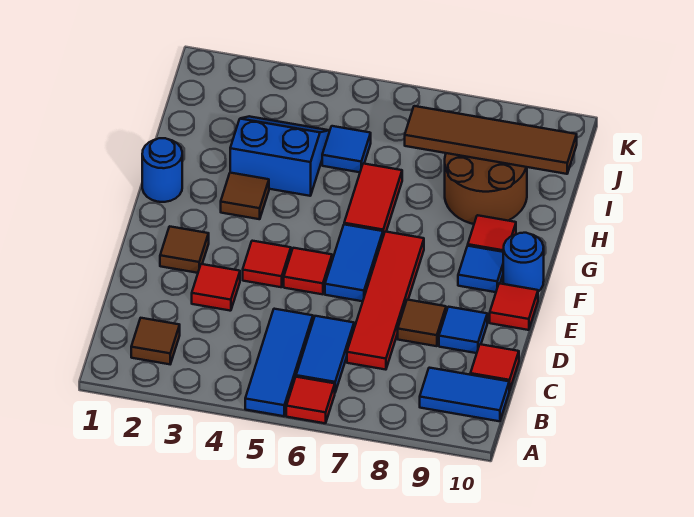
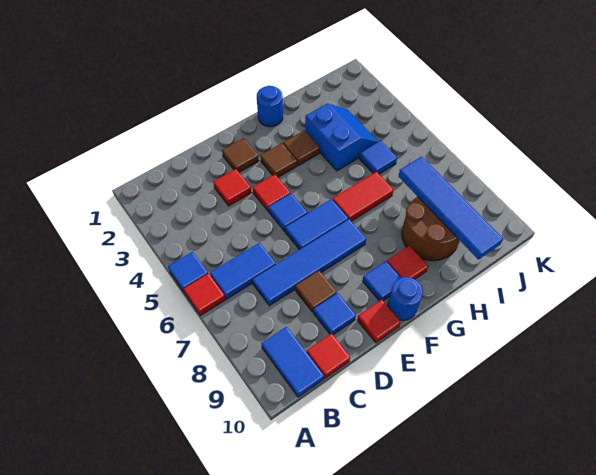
blue tile A5:C5 level 1 -> blue tile A5 level 1
brown tile B2 level 1 -> brown tile F3 level 1
red tile C7:F7 level 1 -> blue tile C7:F7 level 1
red tile E5 level 1 -> blue tile E5 level 1
brown tile I7:I10 level 2 -> blue tile I7:I10 level 2

